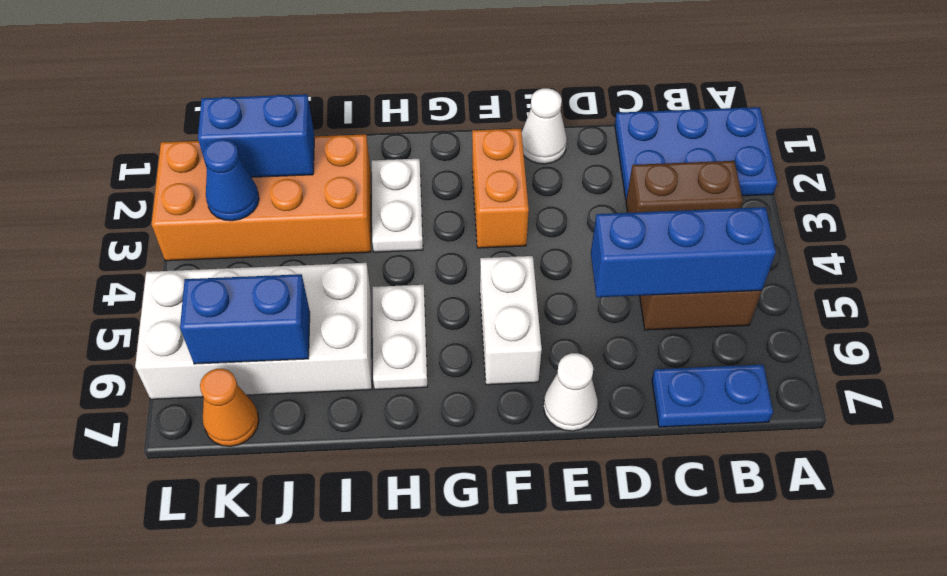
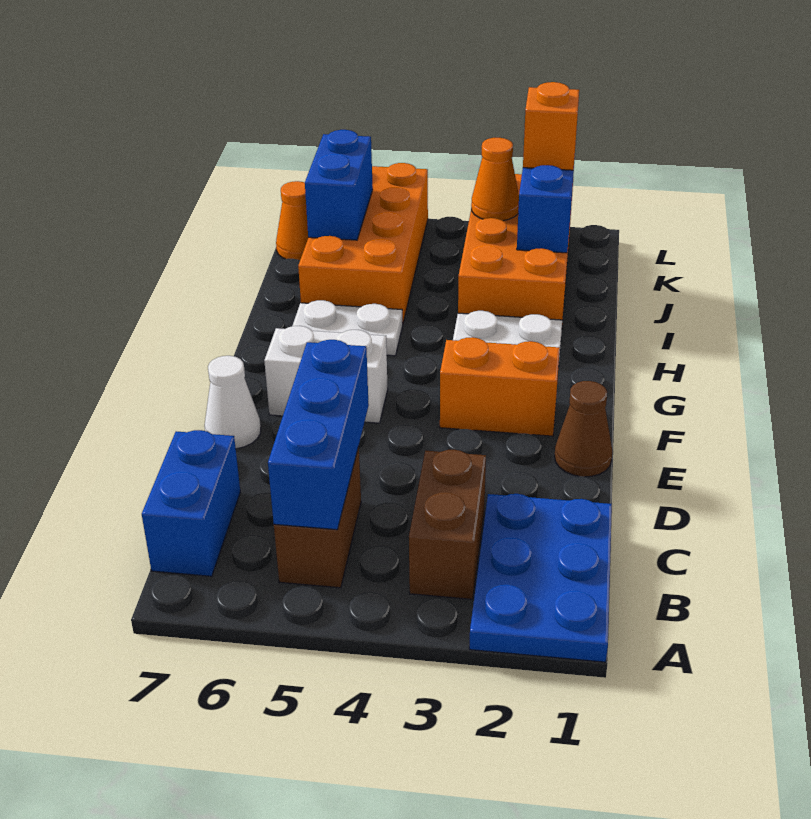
blue plate B7:C7 level 1 -> blue brick B7:C7 level 1
white cone E1 level 1 -> brown cone E1 level 1
white brick I5:L6 level 1 -> orange brick I5:L6 level 1
none -> orange brick K2 level 3
blue cone K3 level 2 -> orange cone K3 level 2

